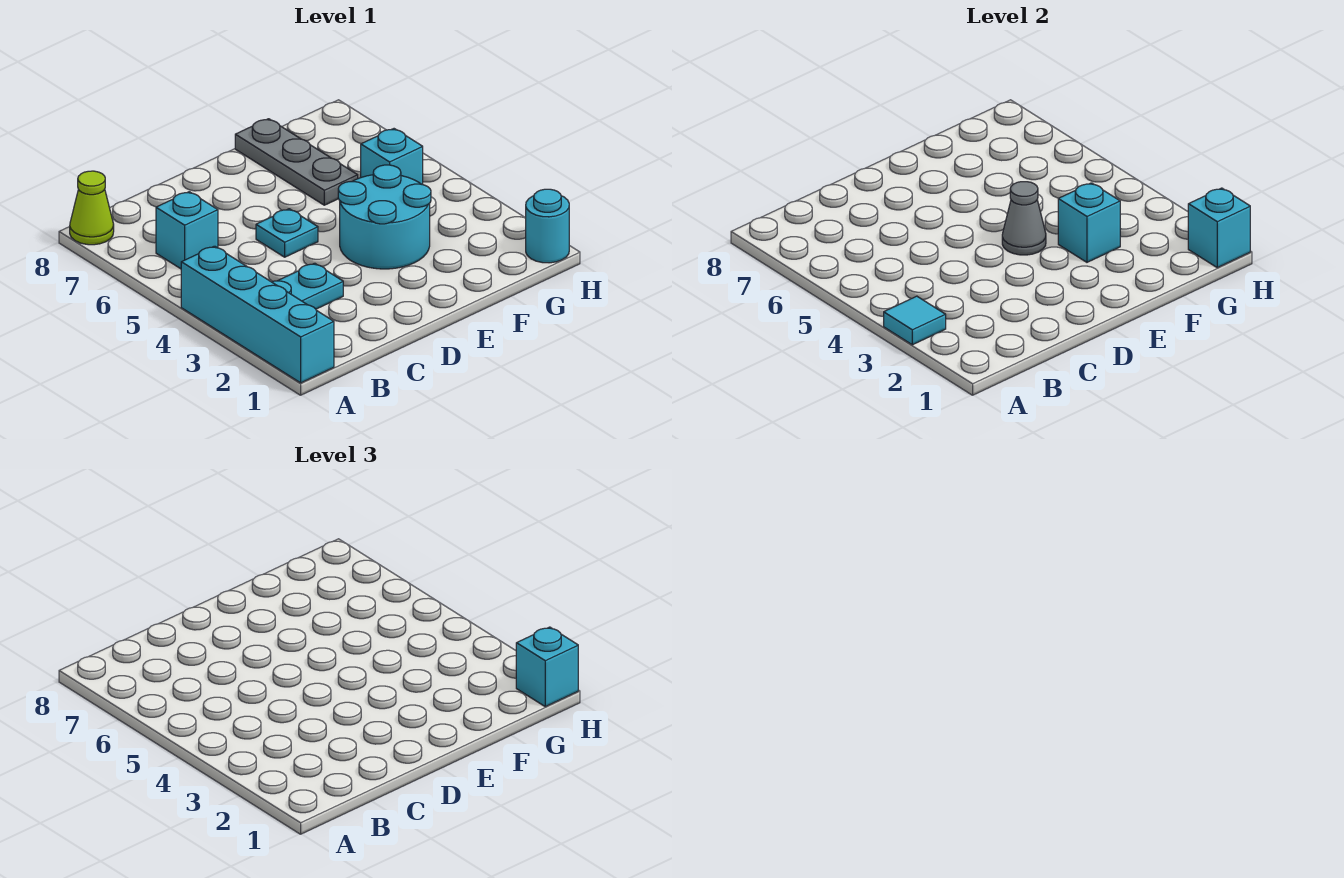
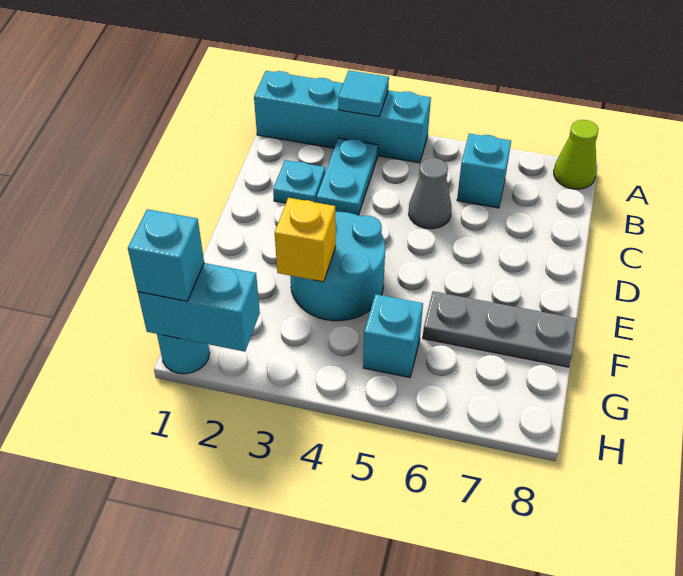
cyan plate D5 level 1 -> cyan plate C2 level 1
grey cone E4 level 2 -> grey cone C5 level 1
cyan brick F3 level 2 -> yellow brick F3 level 2
cyan brick H1 level 2 -> cyan brick H1:H2 level 2

